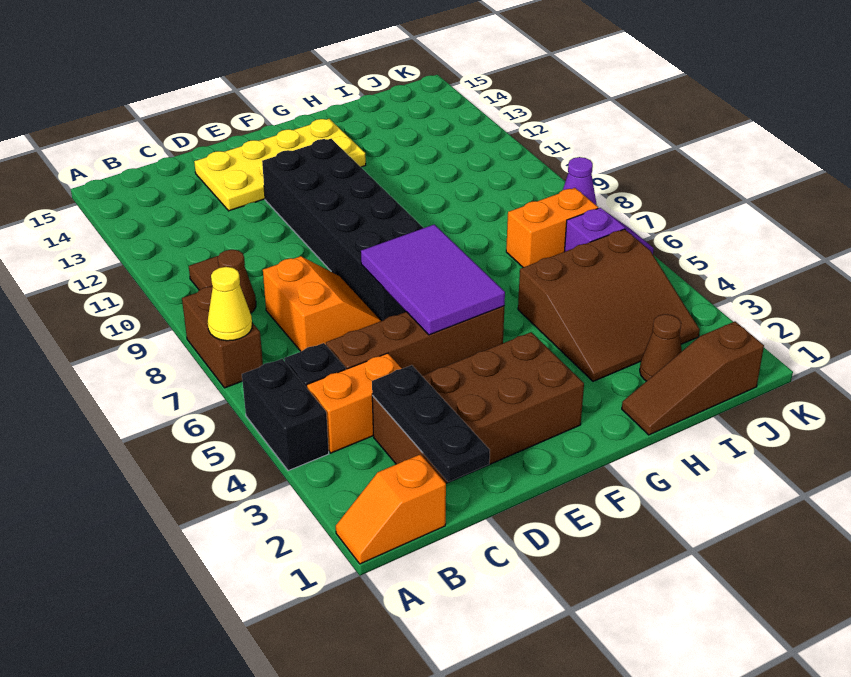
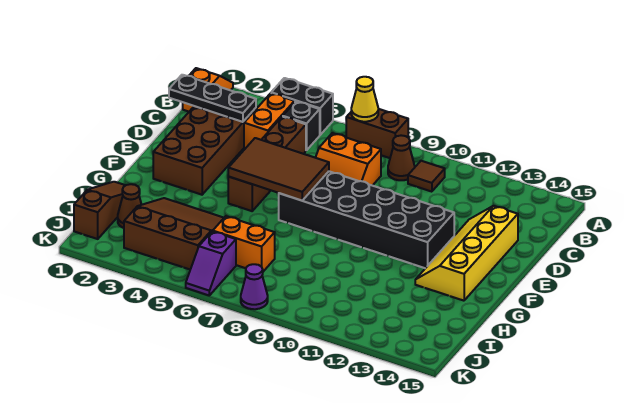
yellow plate D13:G14 level 1 -> yellow slope D13:G14 level 1 top 14
purple tile E5:F7 level 2 -> brown tile E5:F7 level 2
brown slope H3:J5 level 1 top 5 -> brown slope H3:J5 level 1 top J
orange brick I7:J7 level 1 -> orange brick I6:I7 level 1

